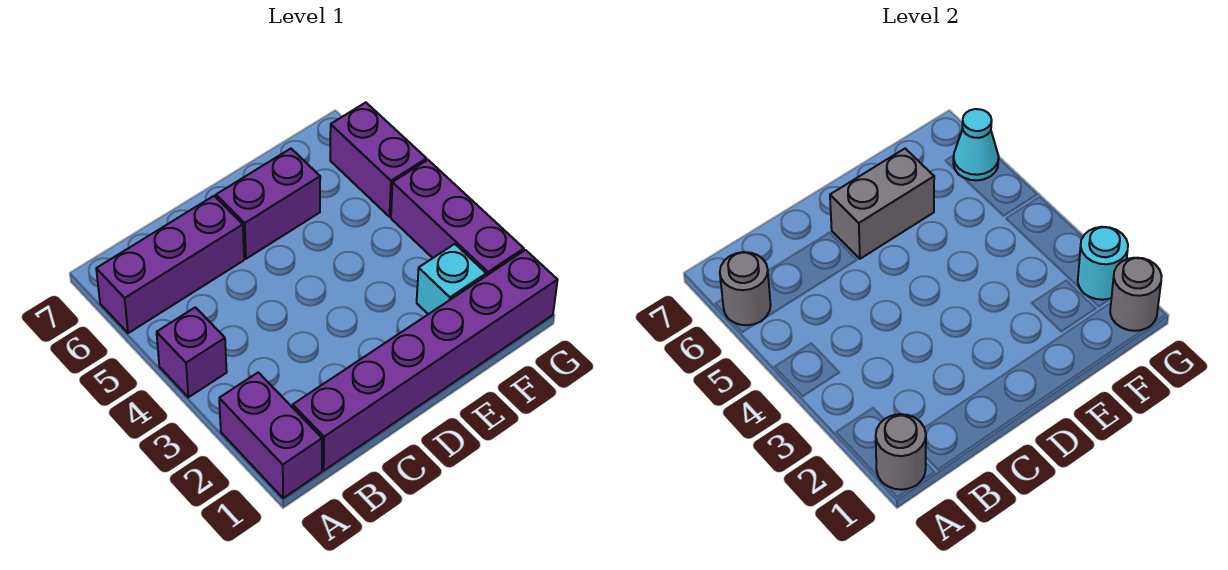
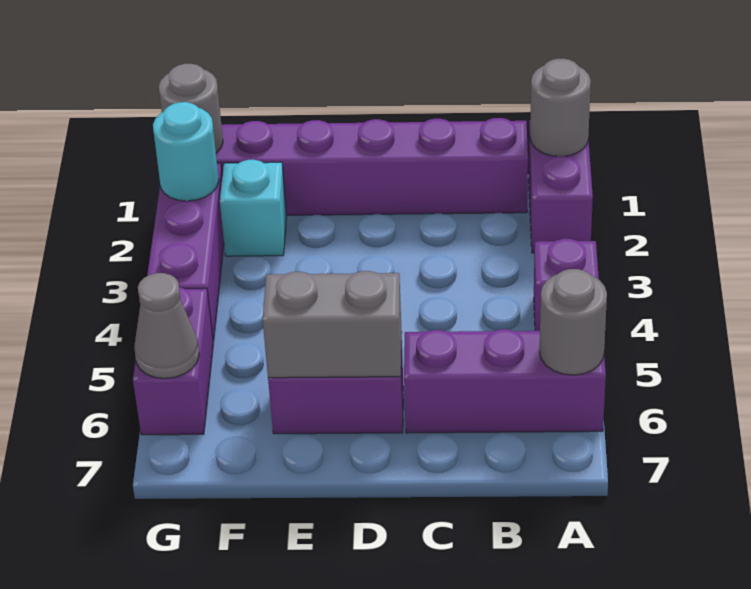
cyan cone G6 level 2 -> grey cone G6 level 2

